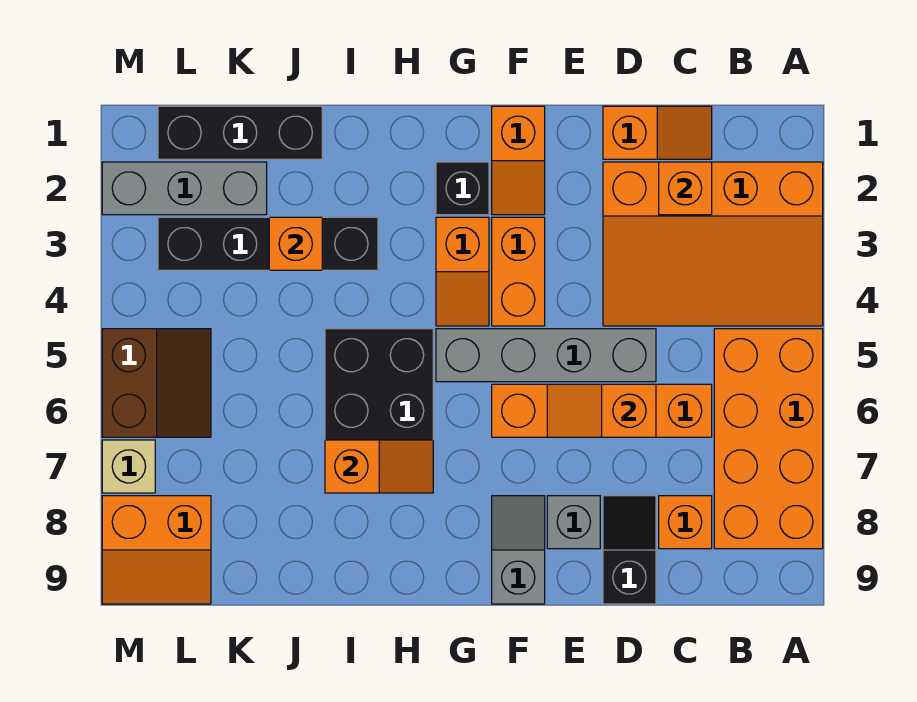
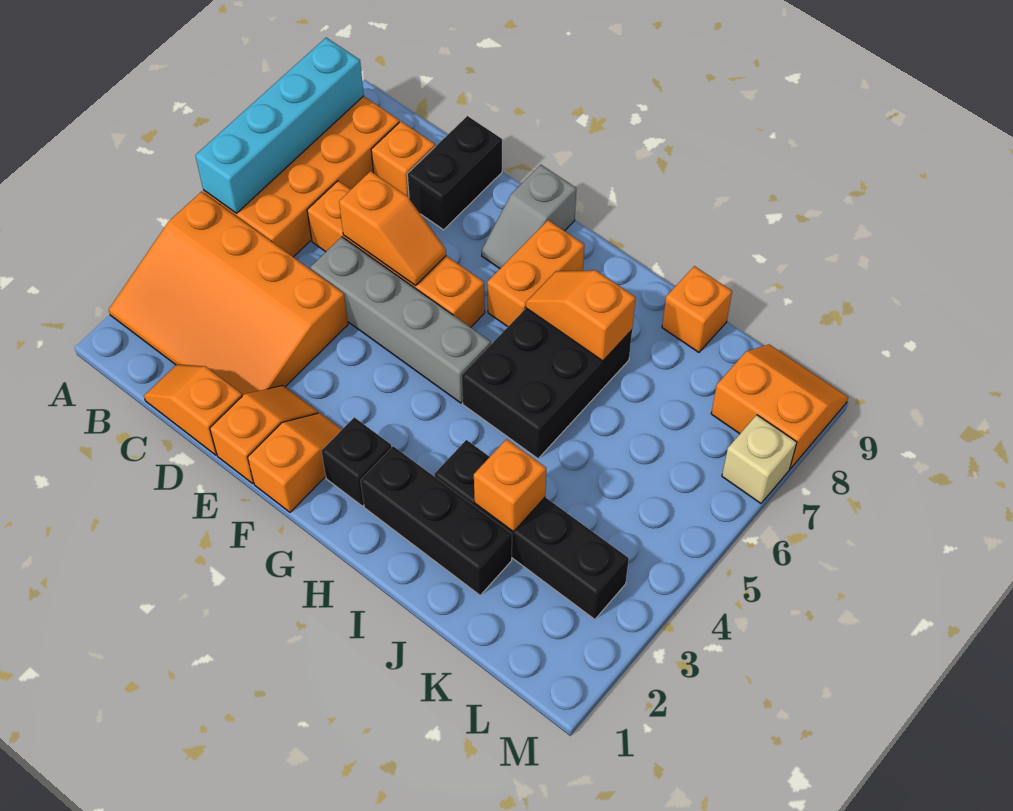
orange slope A2:D4 level 1 top 2 -> orange slope A2:D4 level 1 top 4
none -> cyan brick A5:A8 level 2
orange brick C2 level 2 -> orange brick J9 level 1
black slope D8:D9 level 1 top 9 -> black brick D8:D9 level 1
grey brick E8 level 1 -> none
orange brick F3:F4 level 1 -> orange brick G7:G8 level 1
orange slope G3:G4 level 1 top 3 -> orange slope E1:E2 level 1 top 1
black brick J1:L1 level 1 -> black brick H2:J2 level 1
grey brick K2:M2 level 1 -> none
brown slope L5:M6 level 1 top M -> none

